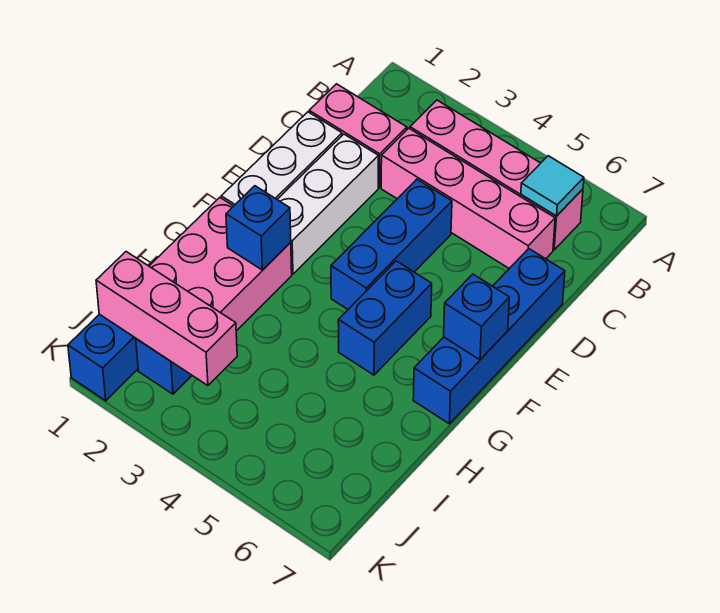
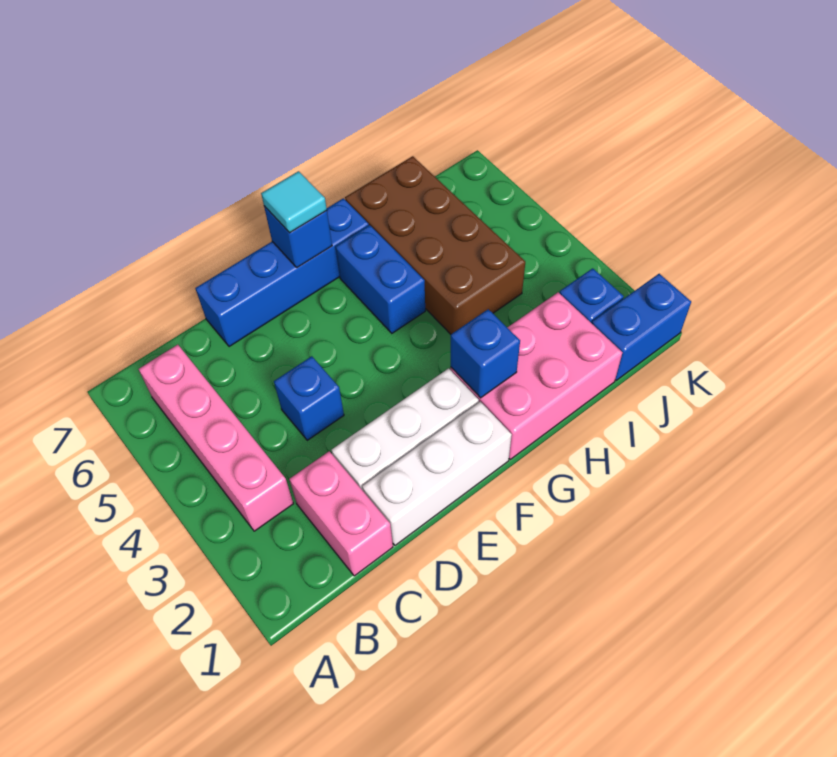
cyan tile B6 level 2 -> cyan tile F7 level 3
pink brick C3:C6 level 1 -> none
blue brick D4:F4 level 1 -> blue brick D4 level 1
blue brick F5:G5 level 1 -> blue brick G5:G6 level 1
none -> brown brick H4:I7 level 1
pink brick J1:J3 level 2 -> none

